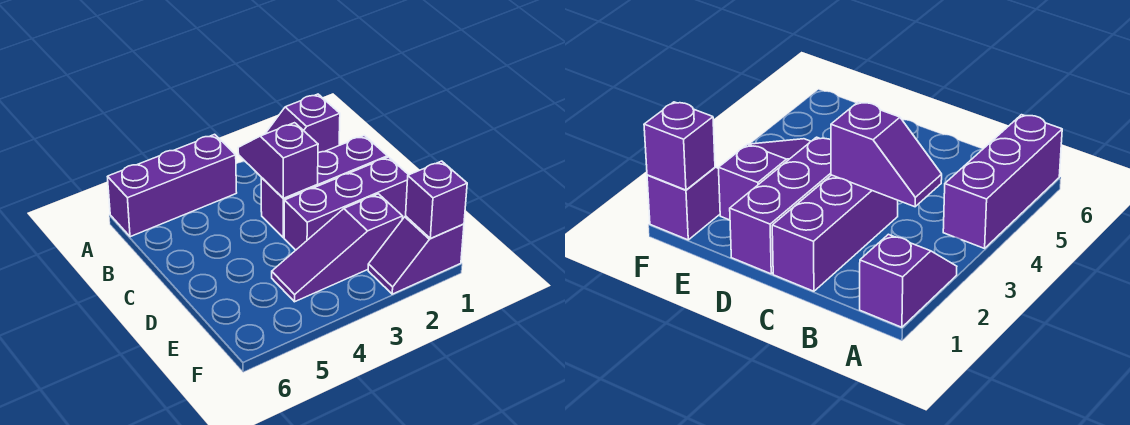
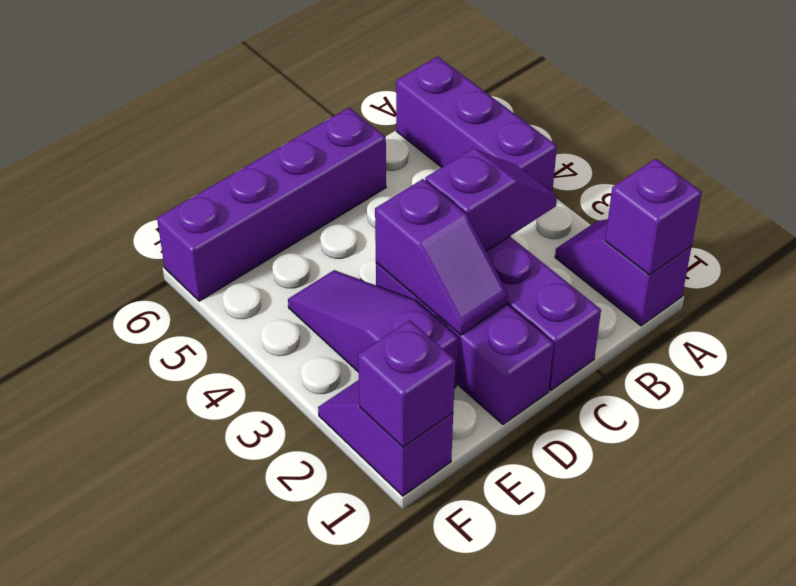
none -> purple brick A1 level 2
none -> purple brick C6:F6 level 1
none -> purple slope D2:D3 level 2 top 3

